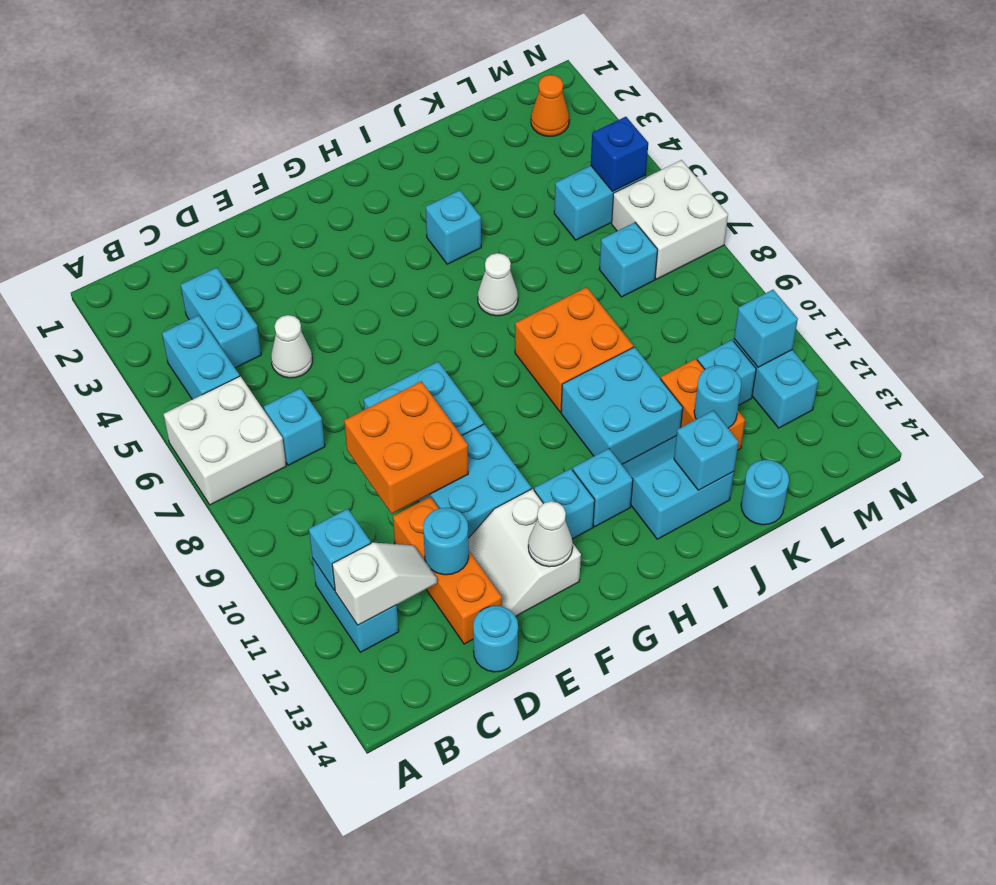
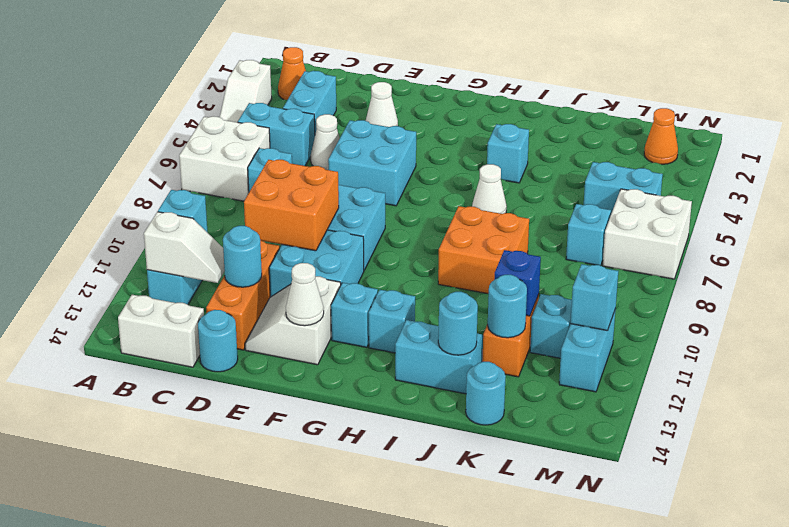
none -> white slope A3:A4 level 1 top 3
none -> orange cone B2 level 1
cyan brick B4:B5 level 1 -> cyan brick B5:C5 level 1
none -> white brick B14:C14 level 1
none -> white cone E3 level 1
cyan brick I10:J11 level 1 -> cyan brick E5:F6 level 1
cyan brick J13 level 2 -> cyan round brick J13 level 2
blue brick M5 level 2 -> blue brick K11 level 2

